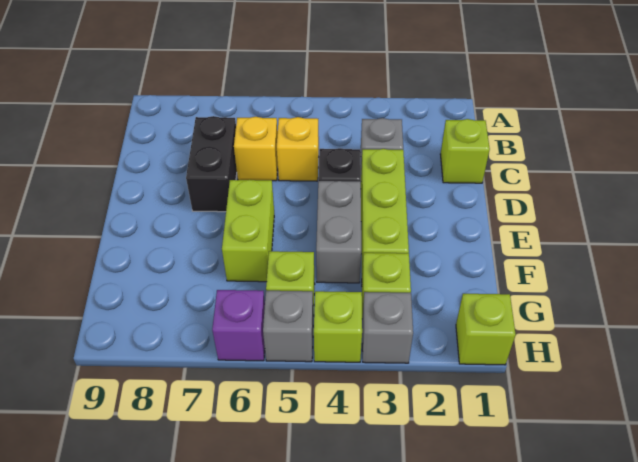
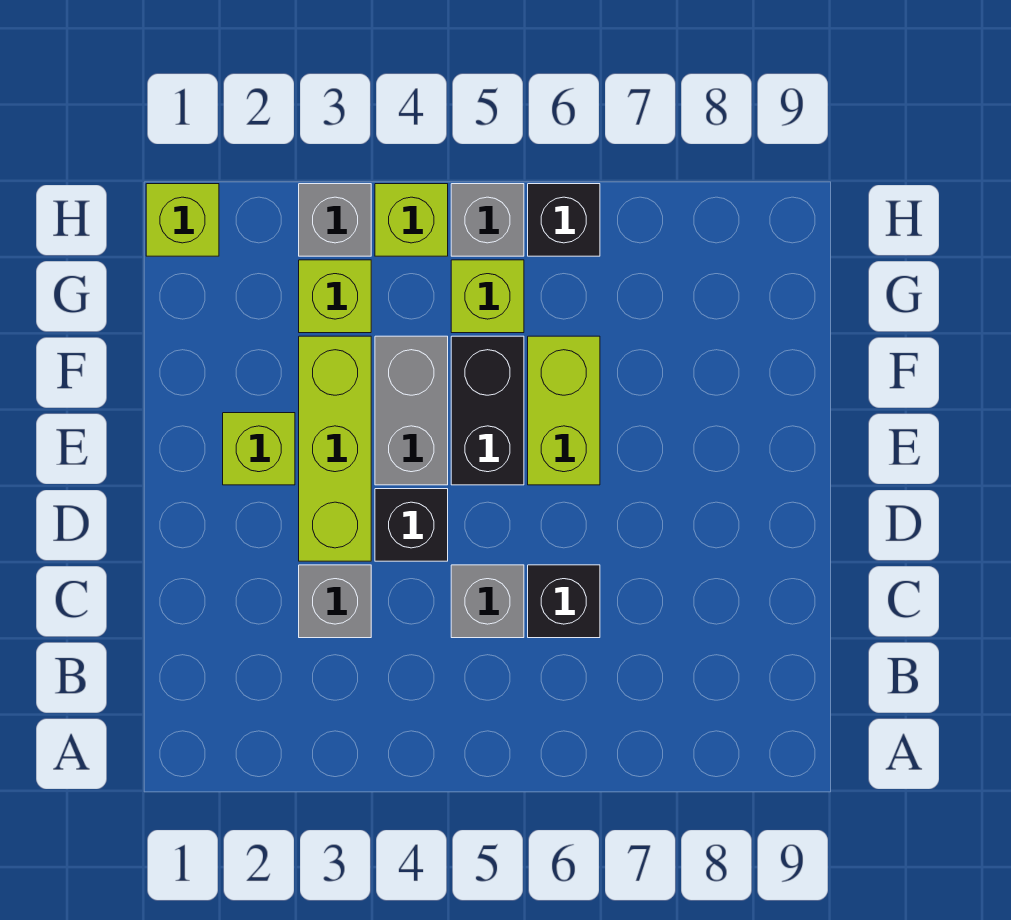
lime brick C1 level 1 -> lime brick E2 level 1
yellow brick C5 level 1 -> grey brick C5 level 1
yellow brick C6 level 1 -> black brick C6 level 1
black brick C7:D7 level 1 -> black brick E5:F5 level 1
purple brick H6 level 1 -> black brick H6 level 1

